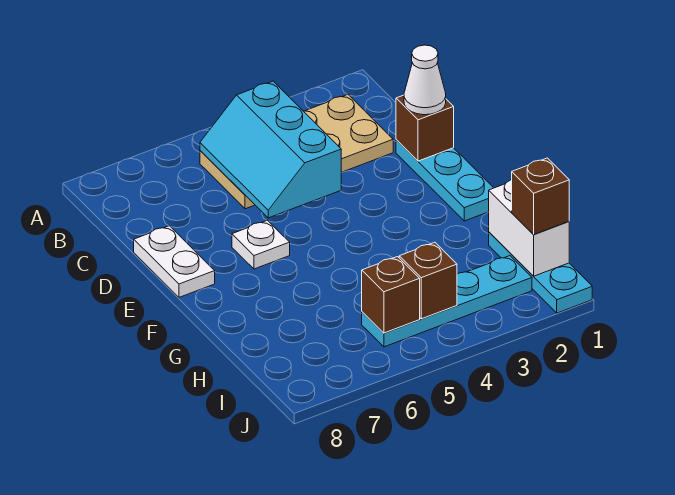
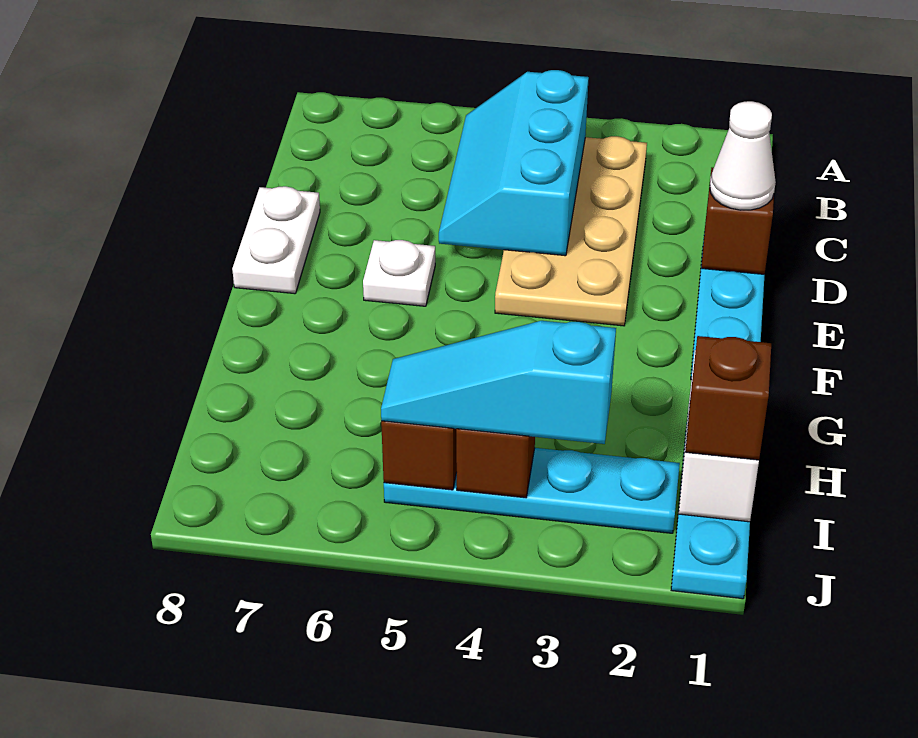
tan plate B2:C5 level 1 -> tan plate B3:E4 level 1
none -> cyan slope I3:I5 level 3 top 3

